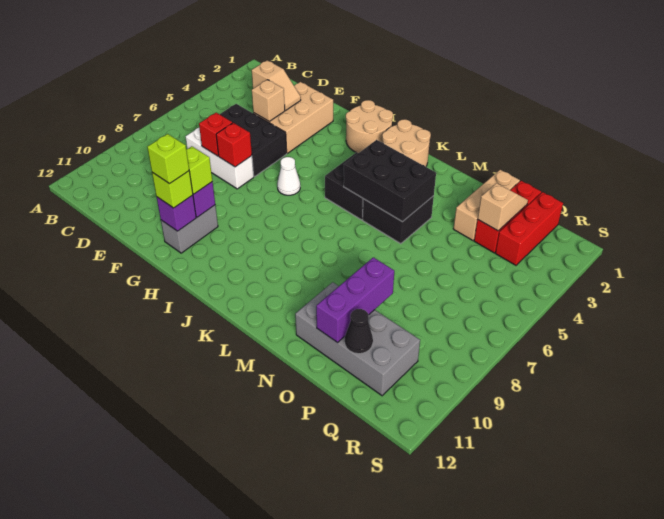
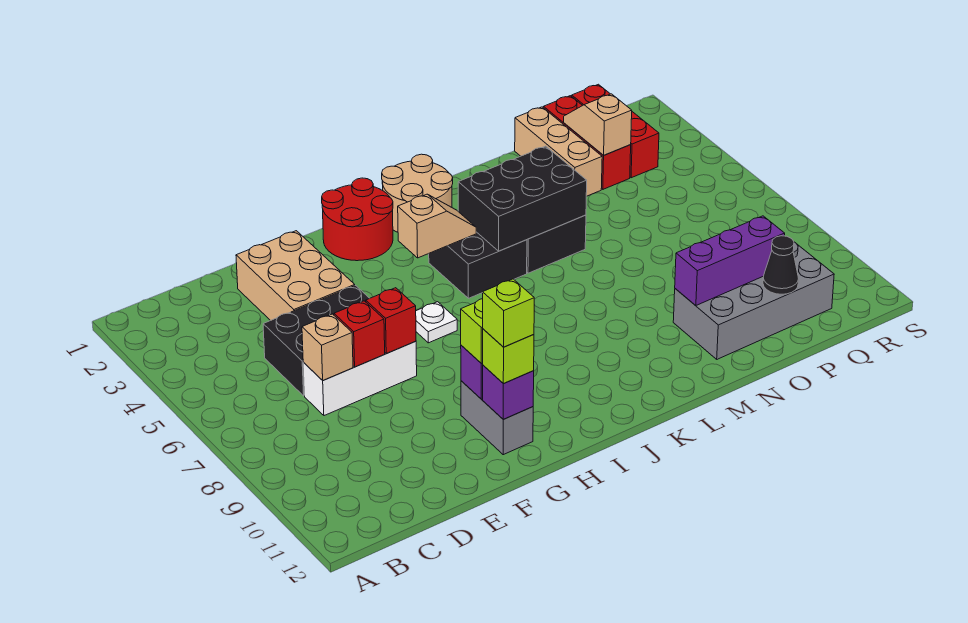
tan slope D3:E3 level 2 top D -> tan slope I4:J4 level 2 top I
tan brick E4 level 2 -> tan brick D7 level 2
tan round brick H1:I2 level 1 -> red round brick H1:I2 level 1
white cone H6 level 1 -> white plate H6 level 1
purple brick O9:O11 level 2 -> purple brick N10:P10 level 2

